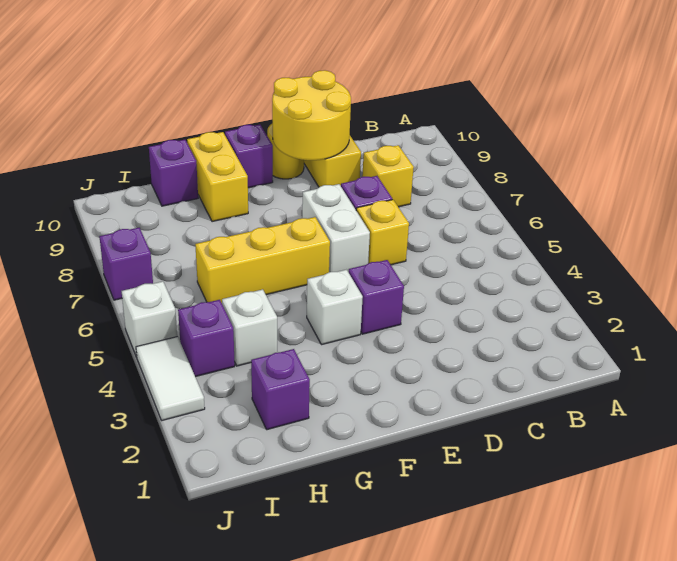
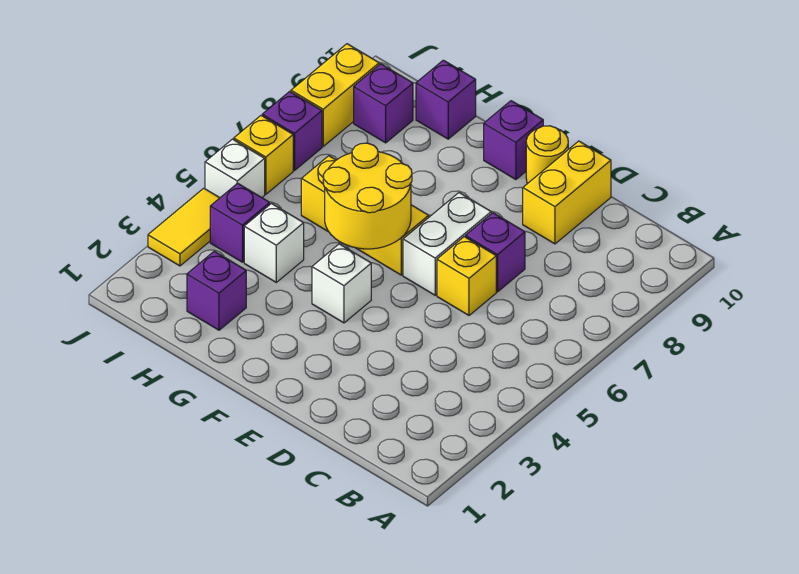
yellow brick C8 level 1 -> yellow brick J6 level 1
yellow round brick D9:E10 level 2 -> yellow round brick F5:G6 level 2
purple brick E4 level 1 -> purple brick I9 level 1
yellow brick G9:G10 level 1 -> yellow brick J8:J9 level 1
white tile J3:J4 level 1 -> yellow tile J3:J4 level 1

